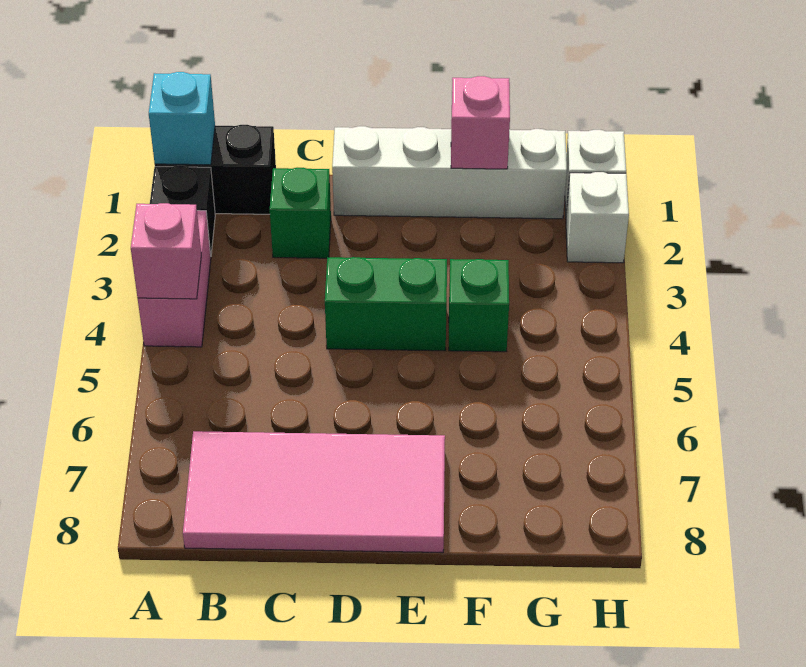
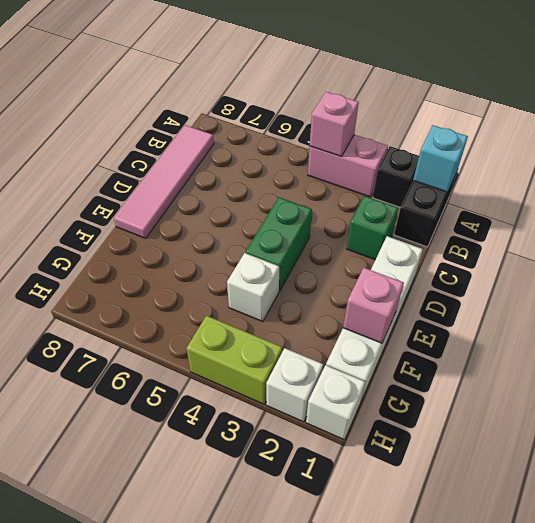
pink tile B7:E8 level 1 -> pink tile B8:E8 level 1
green brick F4 level 1 -> white brick F4 level 1
none -> lime brick H3:H4 level 1

